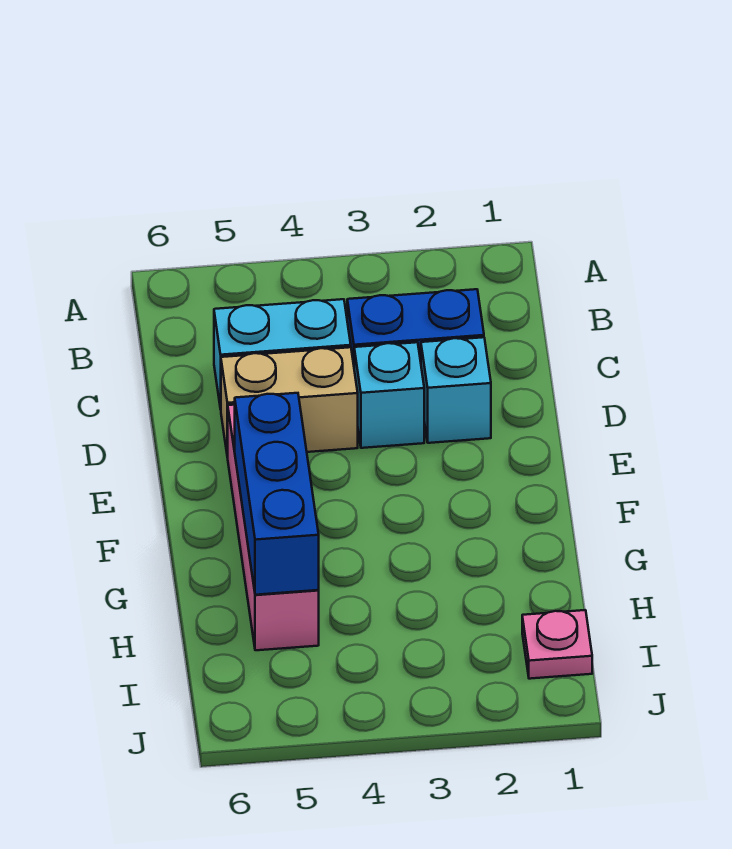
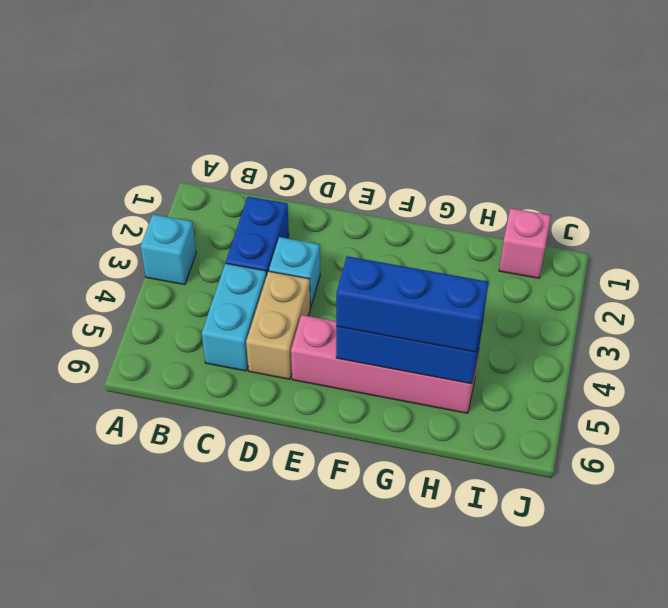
cyan brick D2 level 1 -> cyan brick A3 level 1
none -> blue brick F5:H5 level 3
pink plate I1 level 1 -> pink brick I1 level 1

